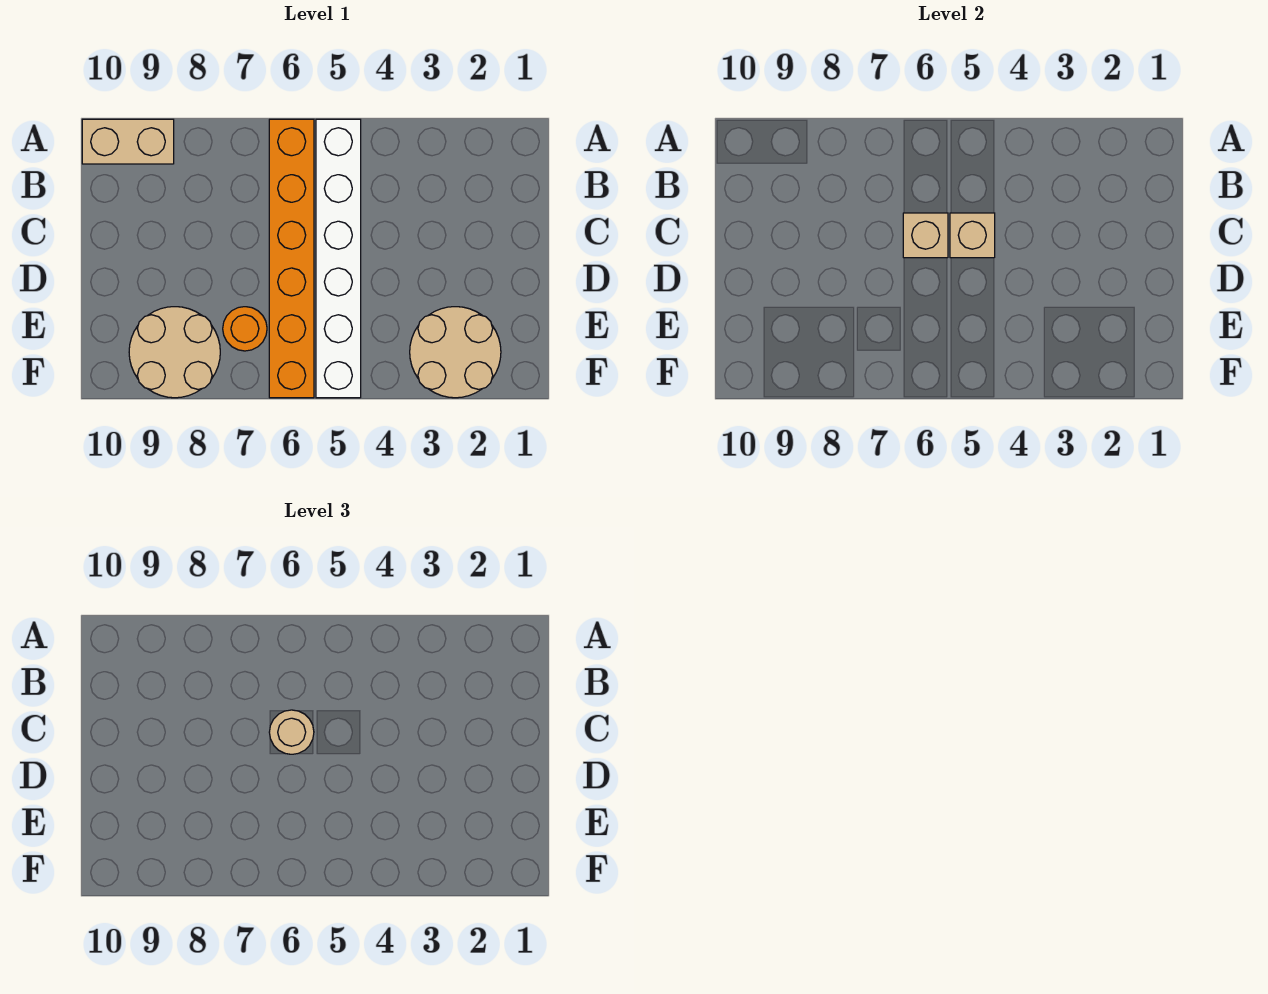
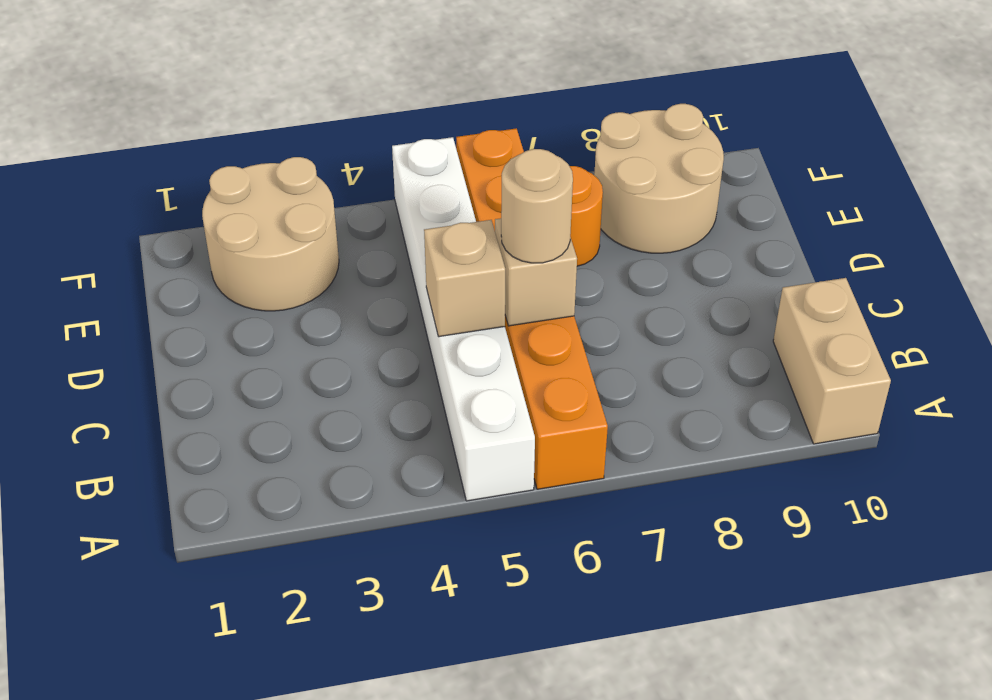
tan brick A9:A10 level 1 -> tan brick A10:B10 level 1

